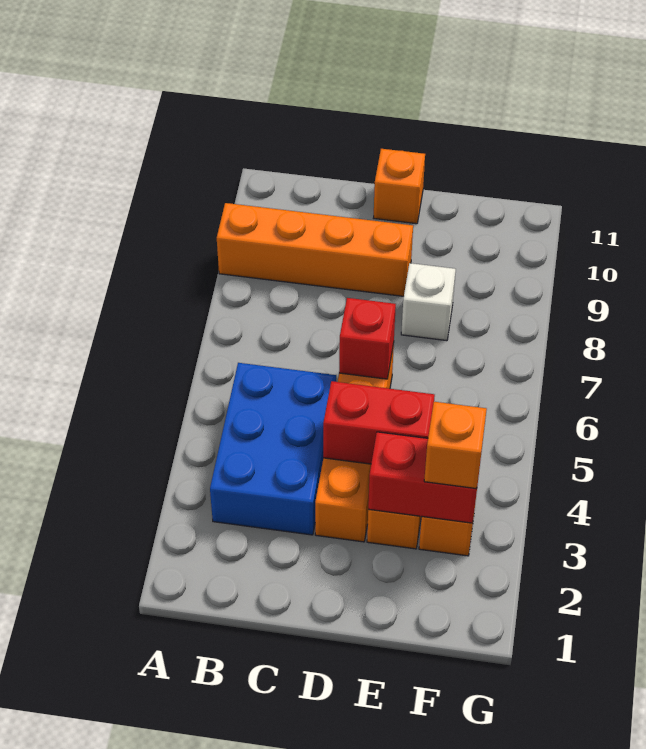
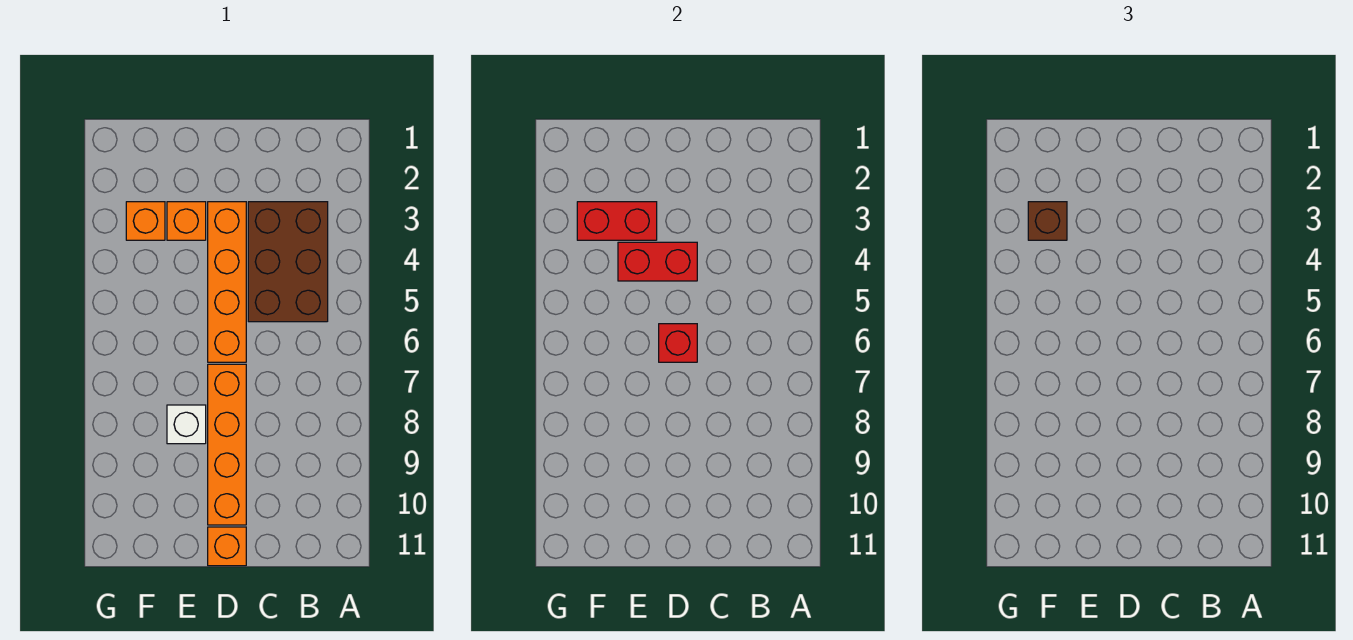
orange brick A9:D9 level 1 -> orange brick D7:D10 level 1
blue brick B3:C5 level 1 -> brown brick B3:C5 level 1
orange brick F3 level 3 -> brown brick F3 level 3

